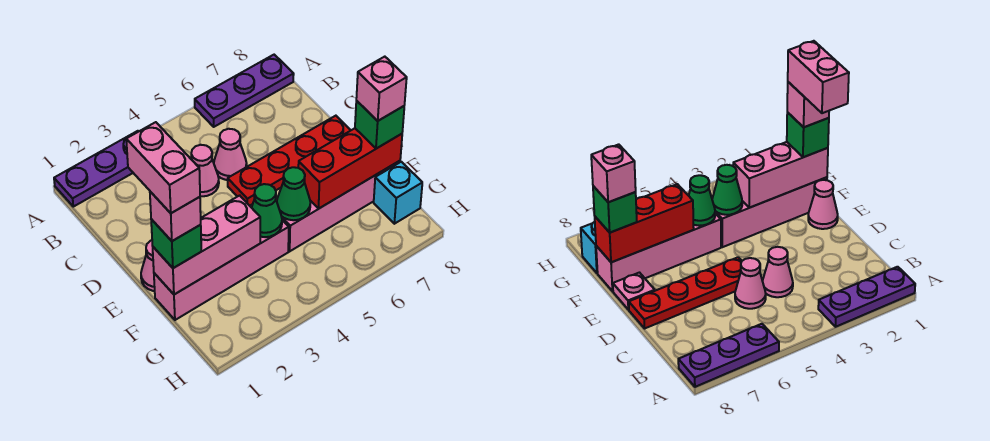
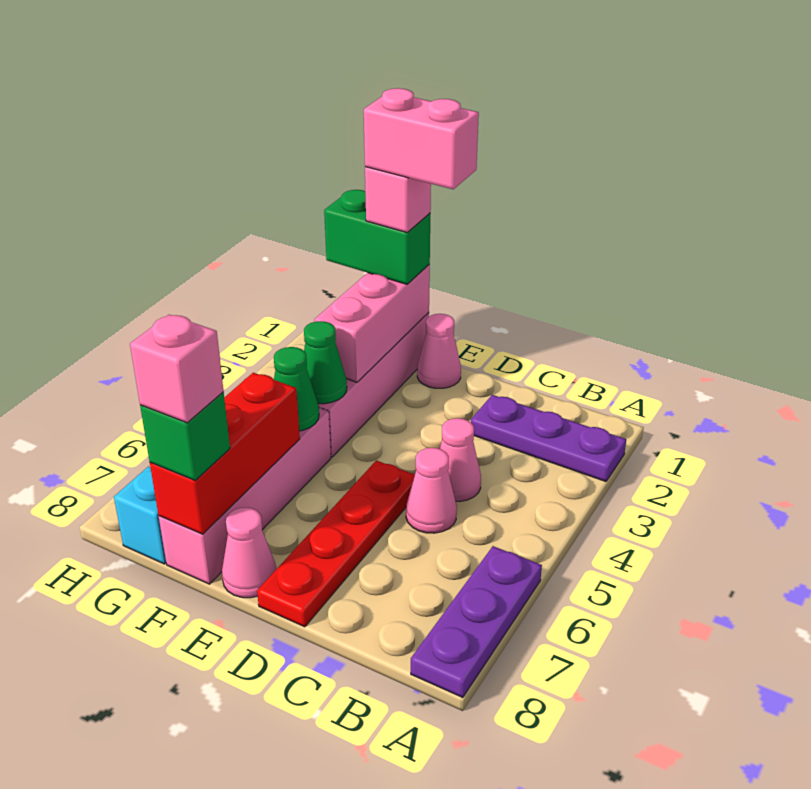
purple plate A1:A3 level 1 -> purple plate A2:C2 level 1
pink plate E8 level 1 -> pink cone E8 level 1
green brick F1 level 3 -> green brick F1:G1 level 3

